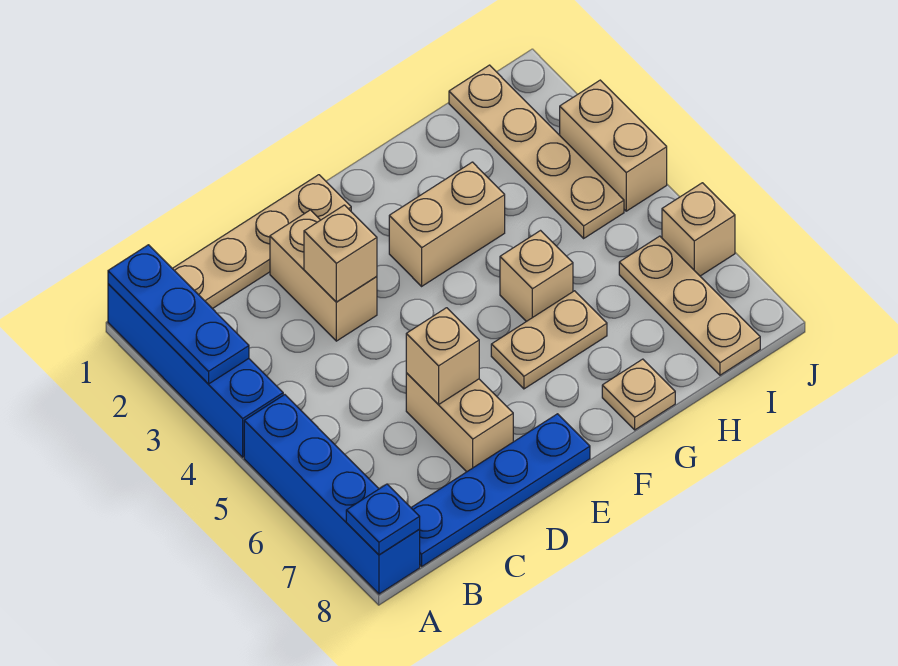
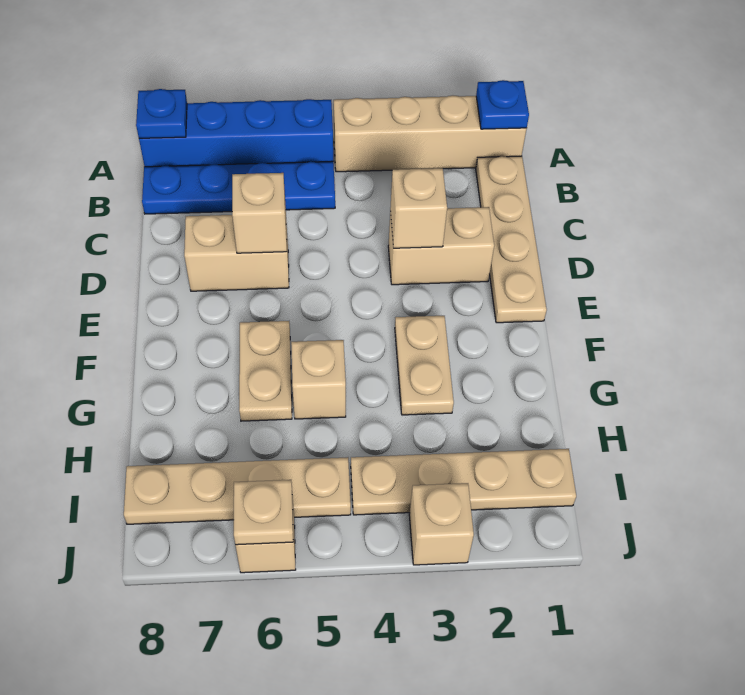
blue brick A1:A4 level 1 -> tan brick A1:A4 level 1
blue plate A1:A3 level 2 -> blue plate A1 level 2
blue plate B8:E8 level 1 -> blue plate B5:B8 level 1
tan brick F3:G3 level 1 -> tan plate F3:G3 level 1
tan plate G8 level 1 -> tan plate J6 level 2
tan plate I6:I8 level 1 -> tan plate I5:I8 level 1
tan brick J3:J4 level 1 -> tan brick J3 level 1

